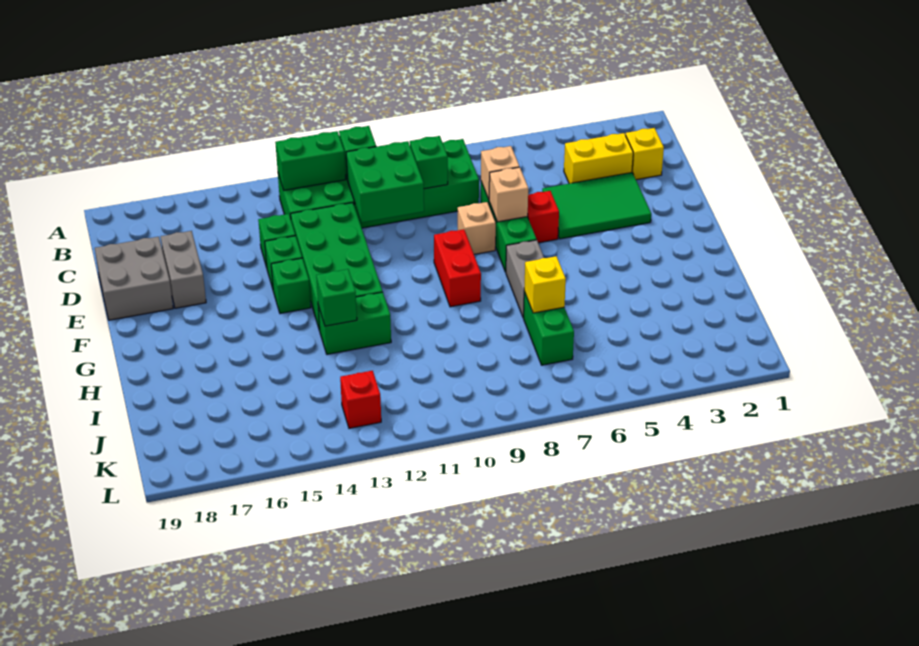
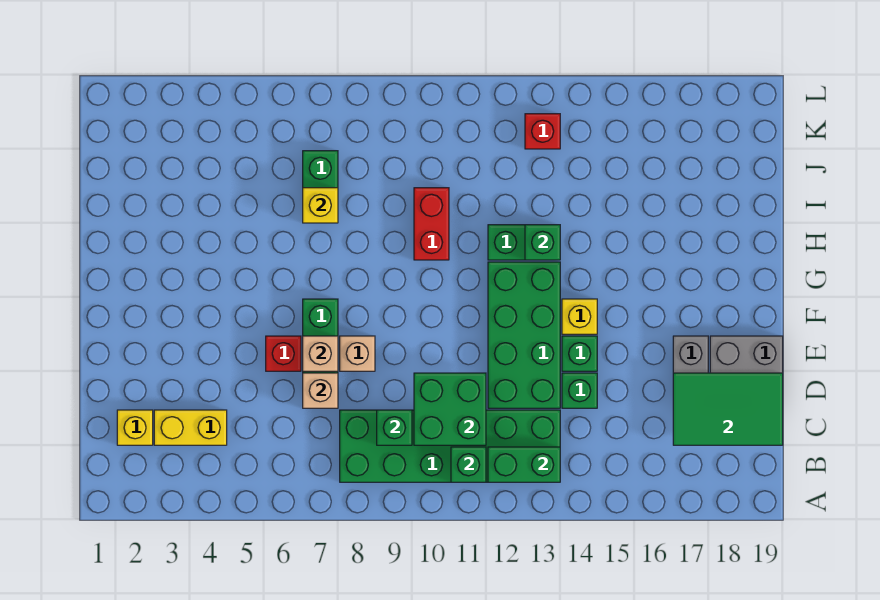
green tile D3:E5 level 1 -> green tile C17:D19 level 2
red brick F9:G9 level 1 -> red brick H10:I10 level 1
green brick F14 level 1 -> yellow brick F14 level 1
grey brick G7:H7 level 1 -> none

